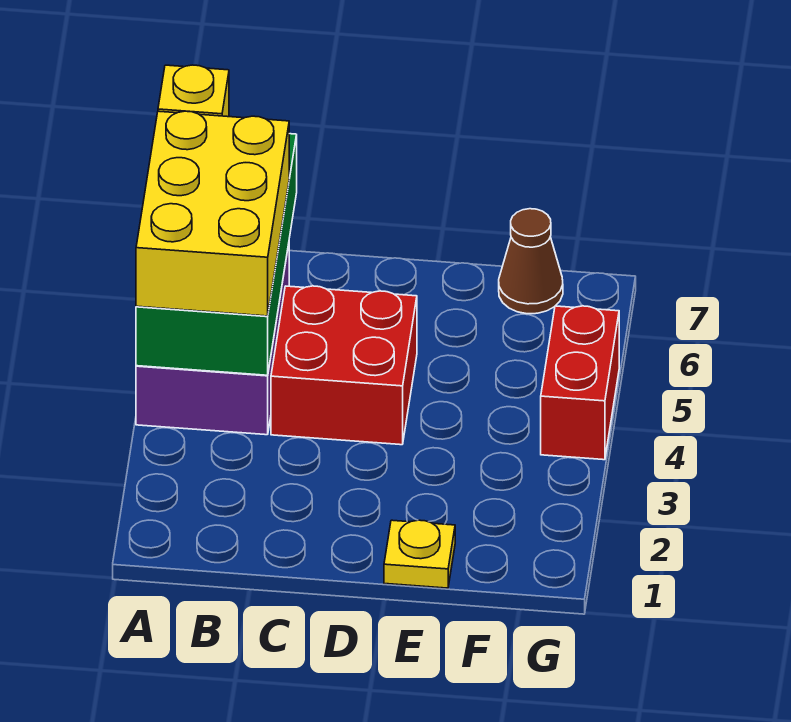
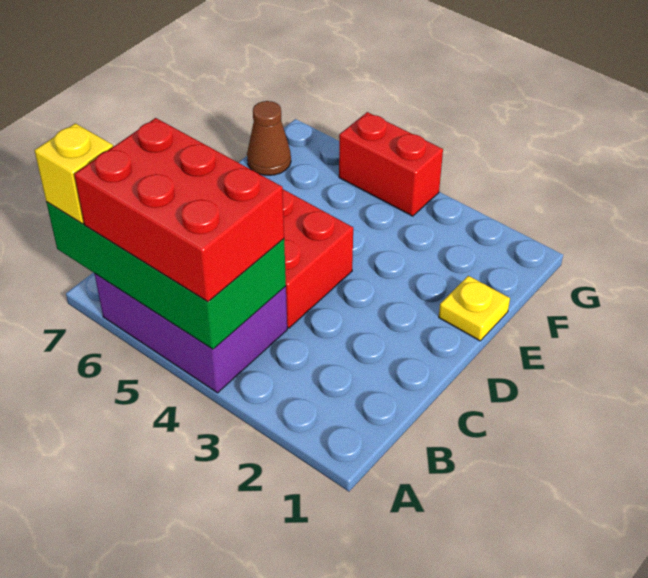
yellow brick A4:B6 level 3 -> red brick A4:B6 level 3

